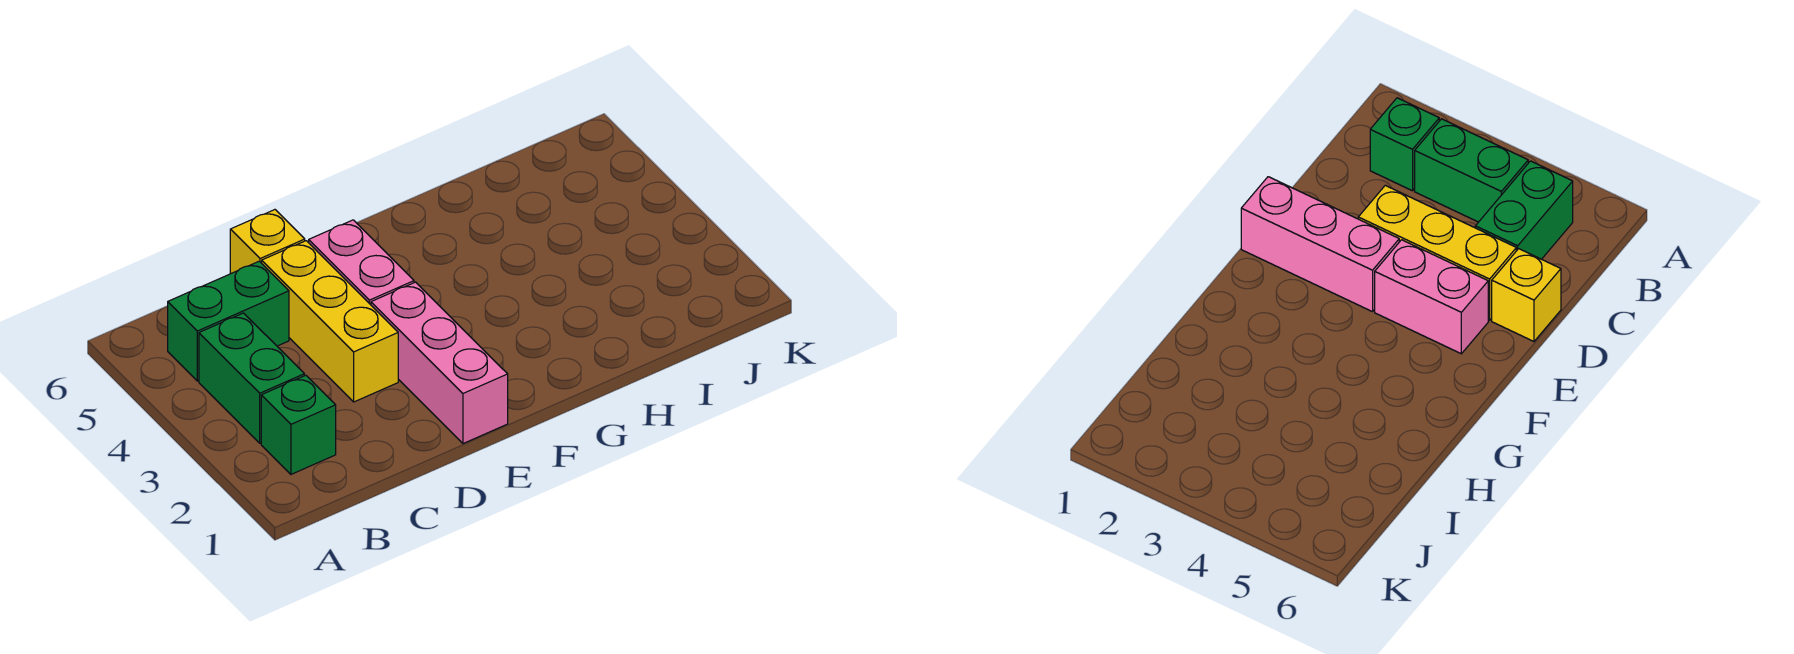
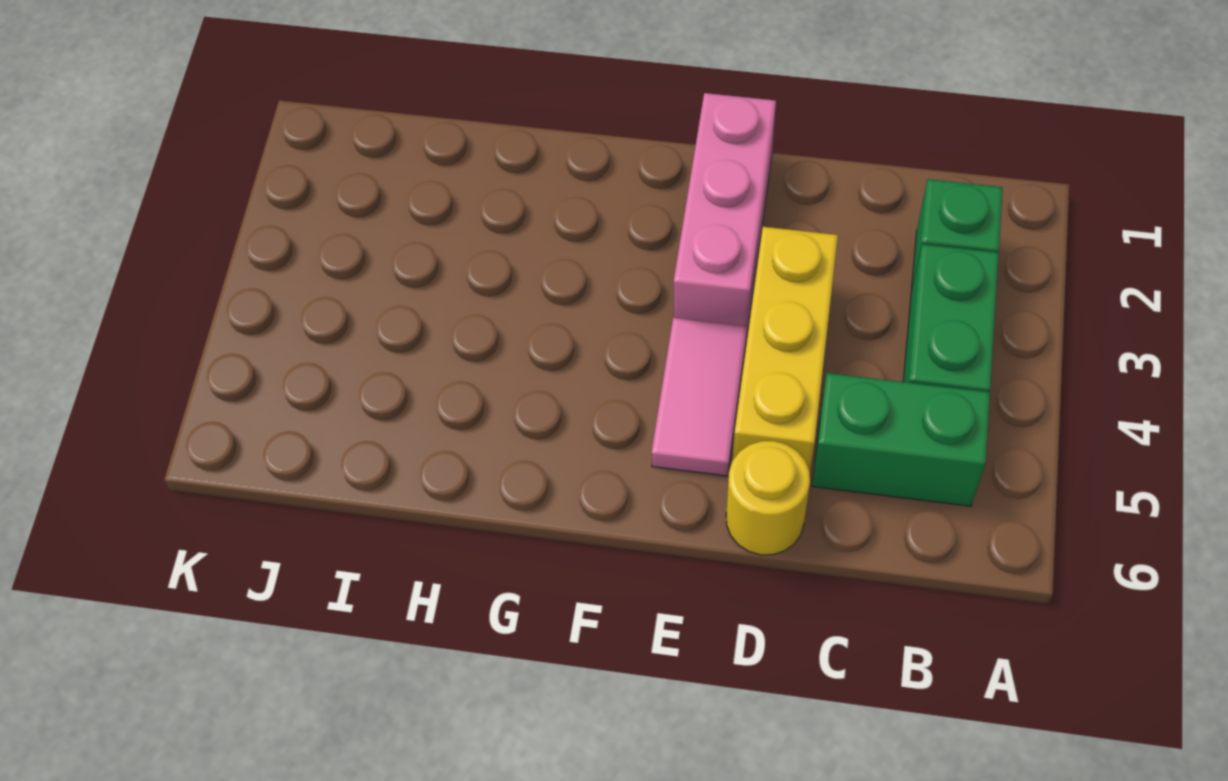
yellow brick D6 level 1 -> yellow round brick D6 level 1
pink brick E4:E5 level 1 -> pink tile E4:E5 level 1

